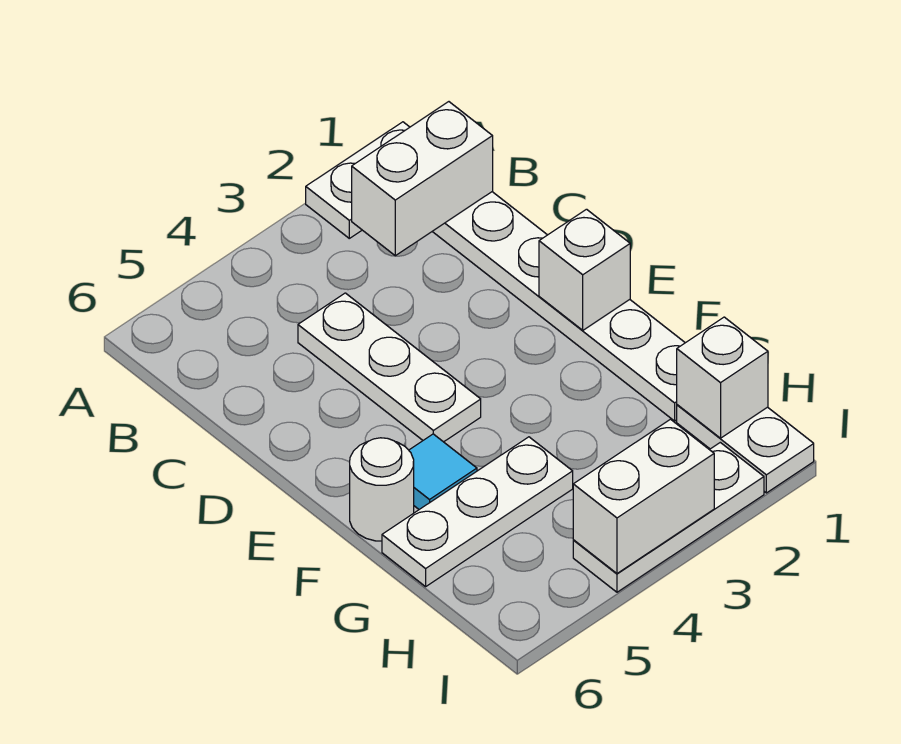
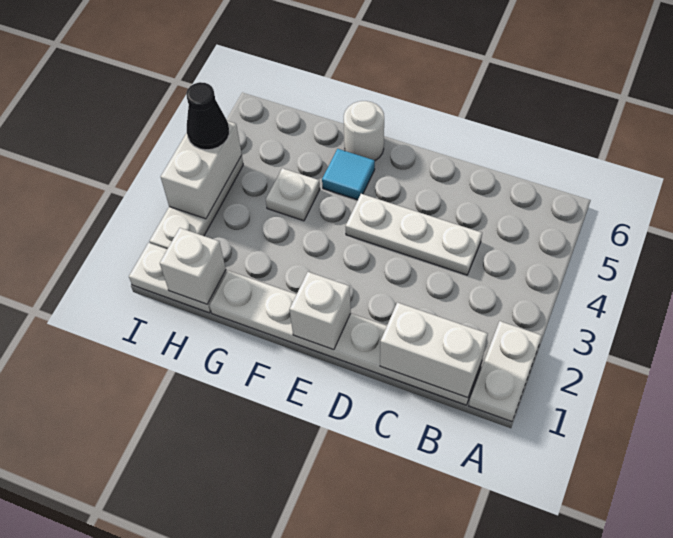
white brick B1:B2 level 2 -> white brick B1:C1 level 2
white plate G4:G6 level 1 -> white plate G4 level 1
none -> black cone I4 level 3

